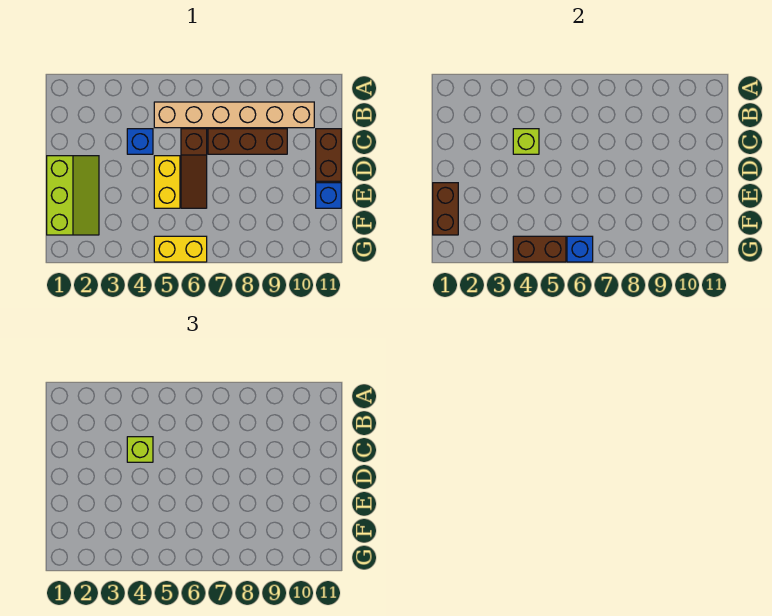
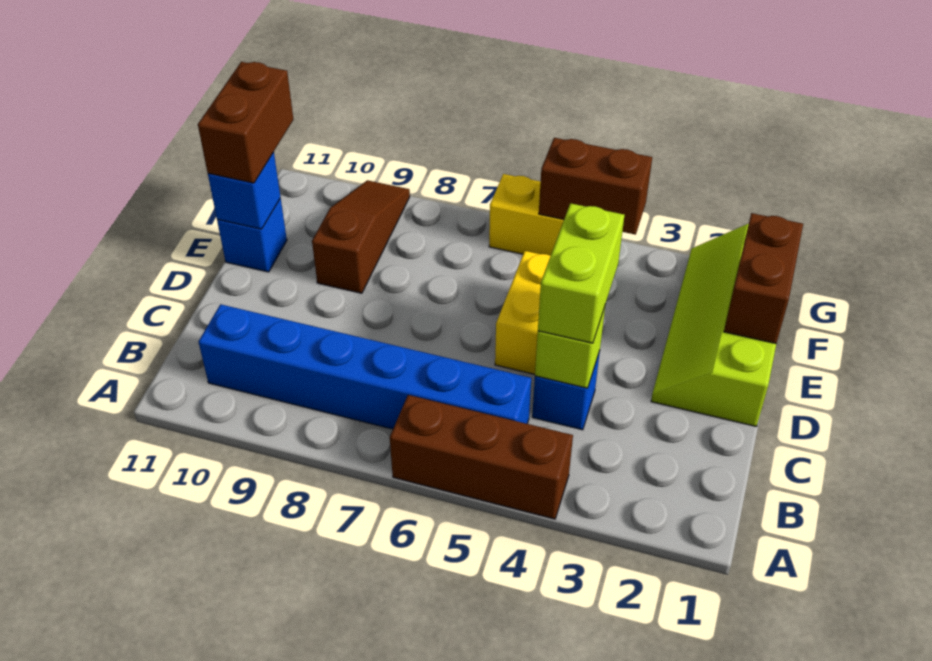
tan brick B5:B10 level 1 -> blue brick B5:B10 level 1
lime brick C4 level 3 -> lime brick C4:D4 level 3
brown slope C6:E6 level 1 top C -> brown slope E9:G9 level 1 top E
brown brick C7:C9 level 1 -> brown brick A4:A6 level 1
brown brick C11:D11 level 1 -> brown brick E11:F11 level 3
lime slope D1:F2 level 1 top 1 -> lime slope D1:G2 level 1 top 1
blue brick G6 level 2 -> blue brick E11 level 2

